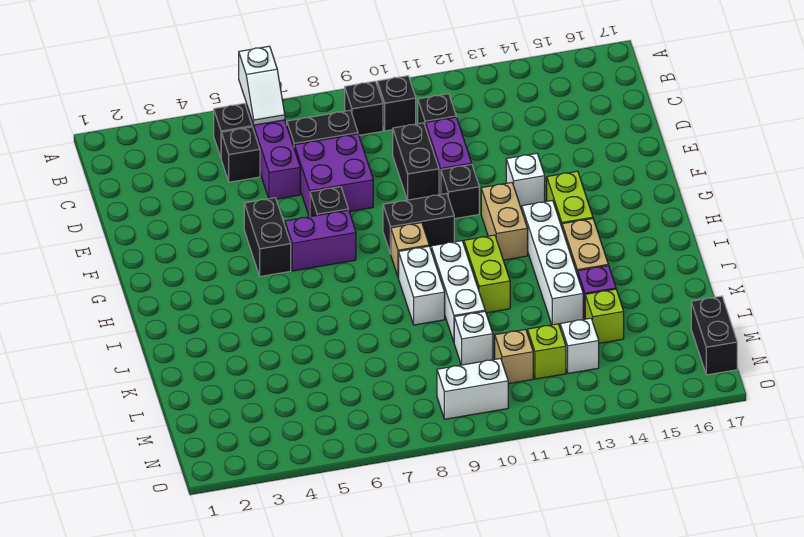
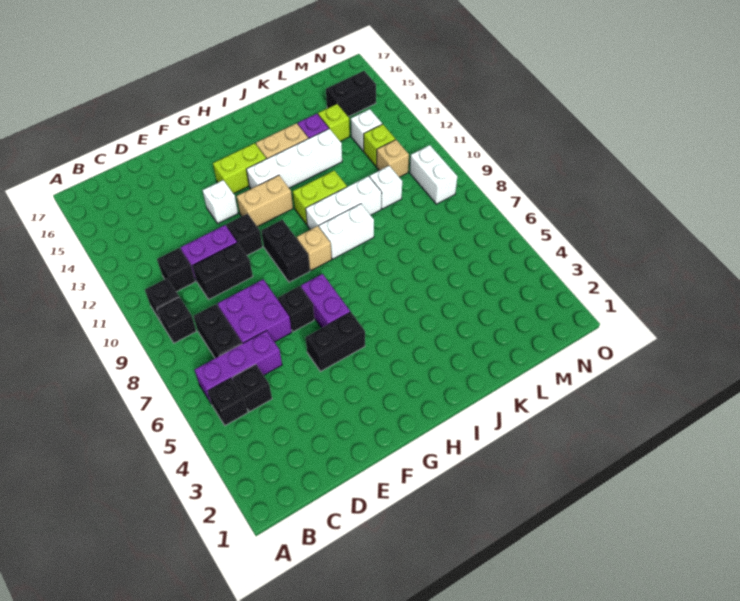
white slope A6:B6 level 2 top A -> none
black brick M17:N17 level 1 -> black brick M15:N15 level 1

